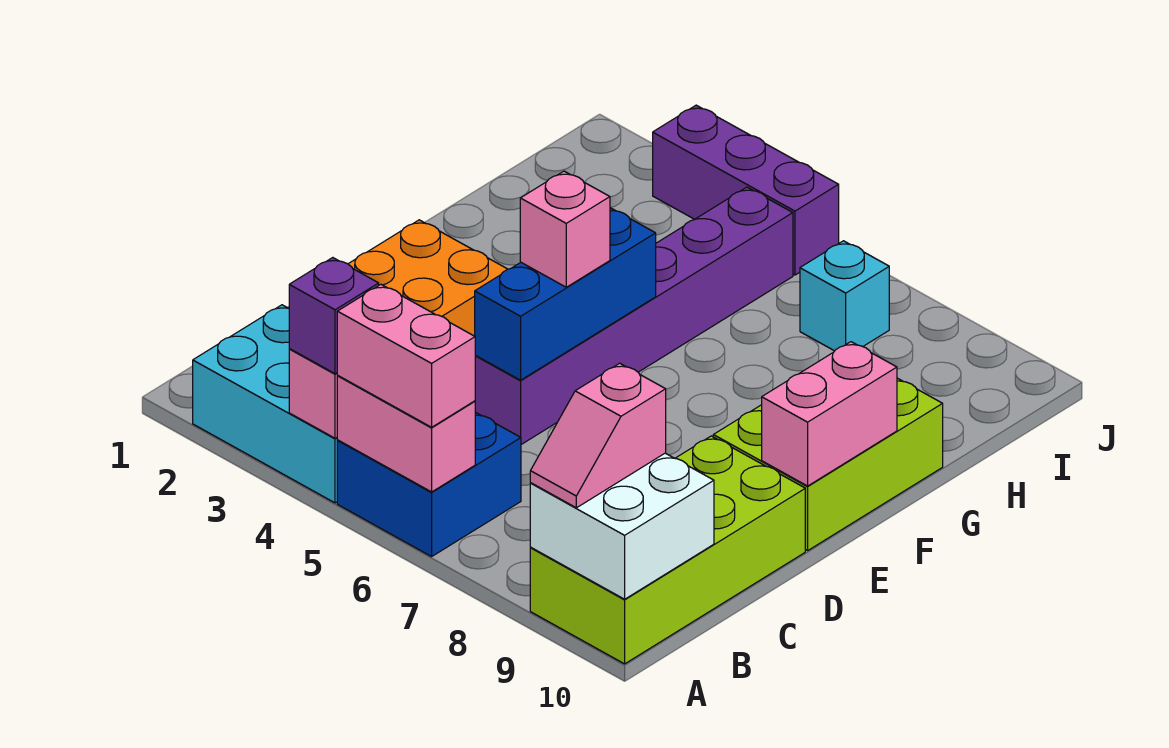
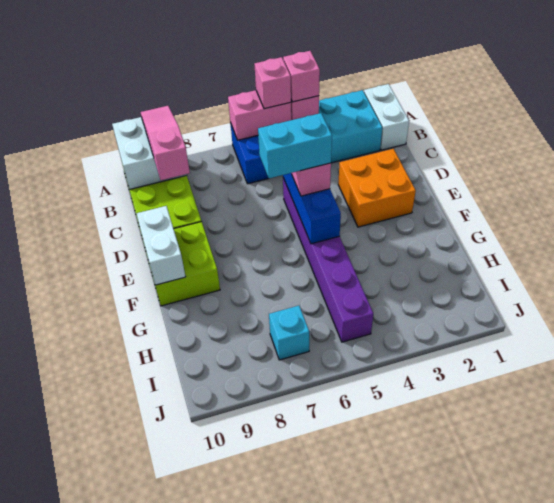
none -> white brick A1:B1 level 1
purple brick A4 level 3 -> pink brick A4 level 3
pink brick A5:A6 level 3 -> pink brick A5 level 3
pink slope A9:B9 level 3 top B -> pink slope A9:C9 level 3 top C
none -> cyan brick E5:E6 level 4
lime brick E9:G10 level 1 -> lime brick E9:F10 level 1
pink brick E10:F10 level 2 -> white brick E10:F10 level 2
purple brick J3:J5 level 1 -> none

